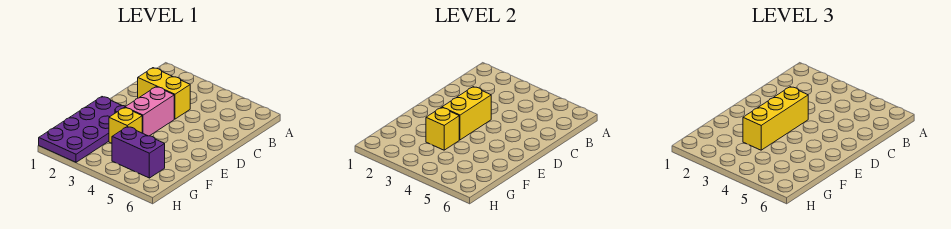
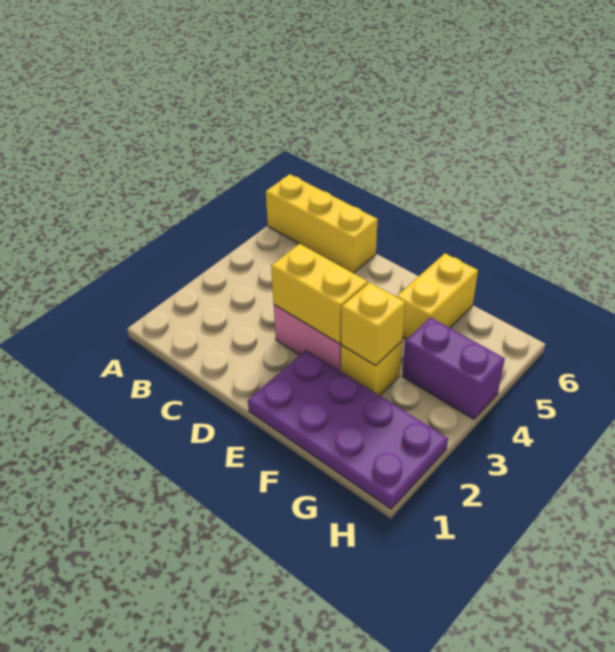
yellow brick C2:C3 level 1 -> yellow brick F5:F6 level 1
yellow brick D3:F3 level 3 -> yellow brick A6:C6 level 1
purple brick G4:G5 level 1 -> purple brick G4:H4 level 1

